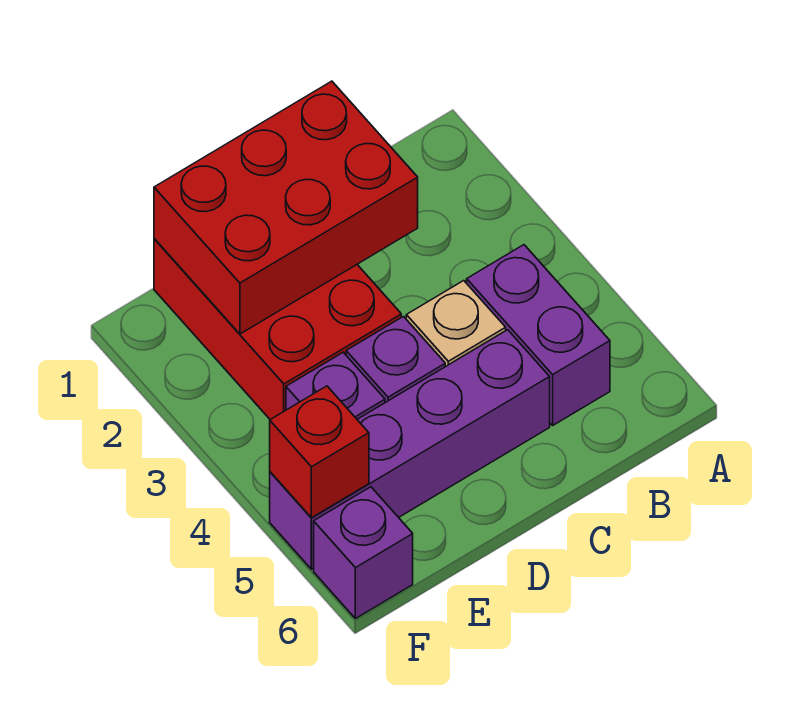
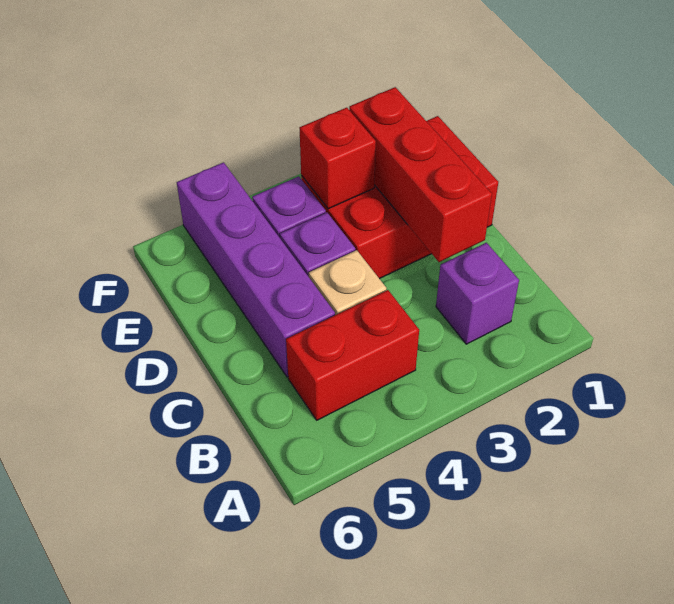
purple brick B4:B5 level 1 -> red brick B4:B5 level 1
red brick C1:E2 level 2 -> red brick C2:E2 level 2
red brick F5 level 2 -> red brick E3 level 2
purple brick F6 level 1 -> purple brick B2 level 1

